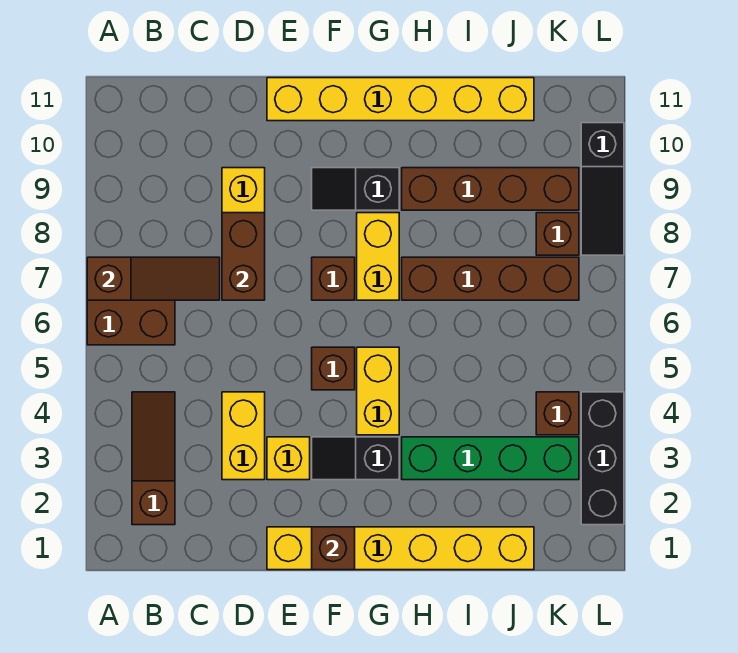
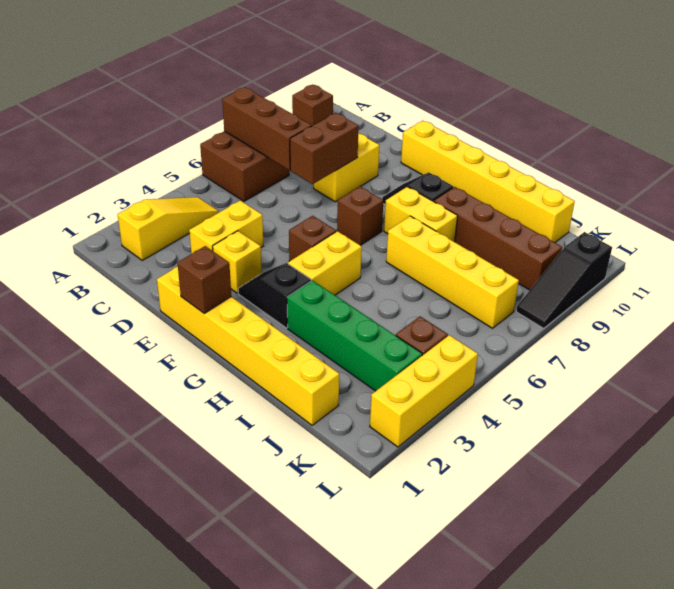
brown slope A7:C7 level 2 top A -> brown brick A7:C7 level 2
brown slope B2:B4 level 1 top 2 -> yellow slope B2:B4 level 1 top 2
yellow brick G7:G8 level 1 -> yellow brick G8:H8 level 1
brown brick H7:K7 level 1 -> yellow brick H7:K7 level 1
brown brick K8 level 1 -> brown brick A10 level 1
black brick L2:L4 level 1 -> yellow brick L2:L4 level 1

